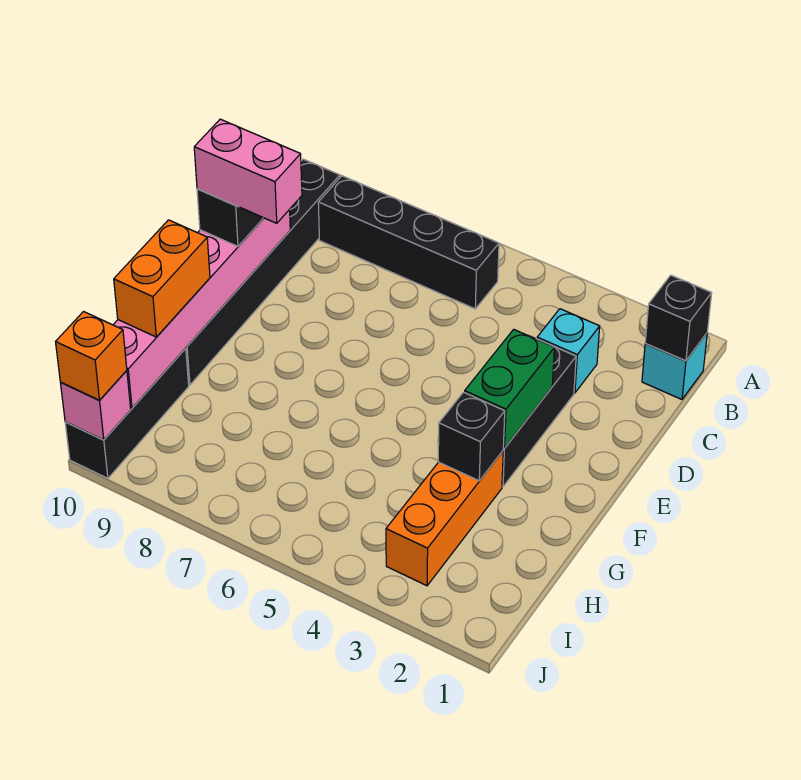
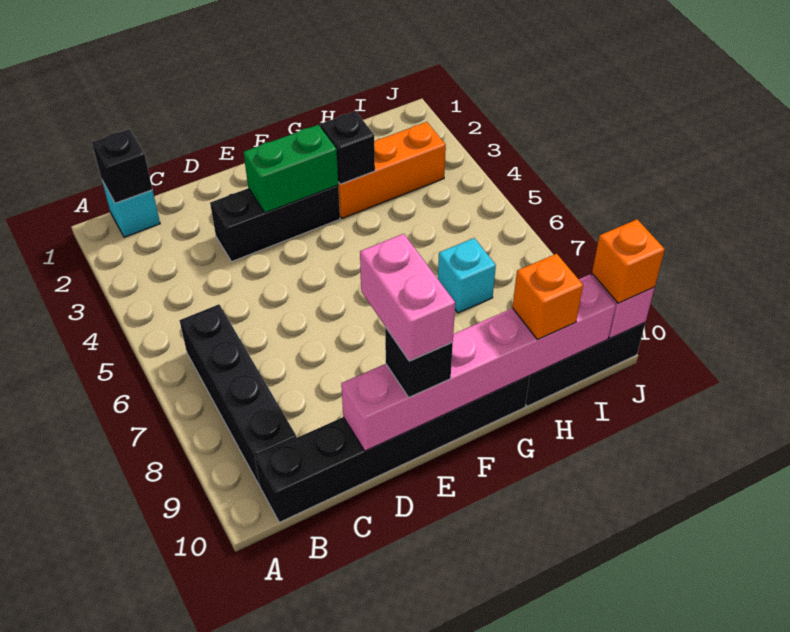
cyan brick C3 level 1 -> cyan brick H7 level 1
orange brick G10:H10 level 3 -> orange brick H10 level 3

